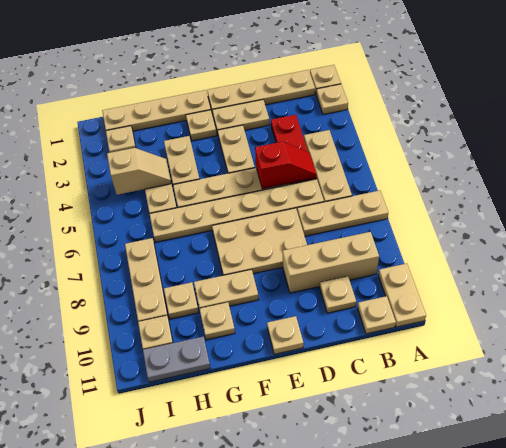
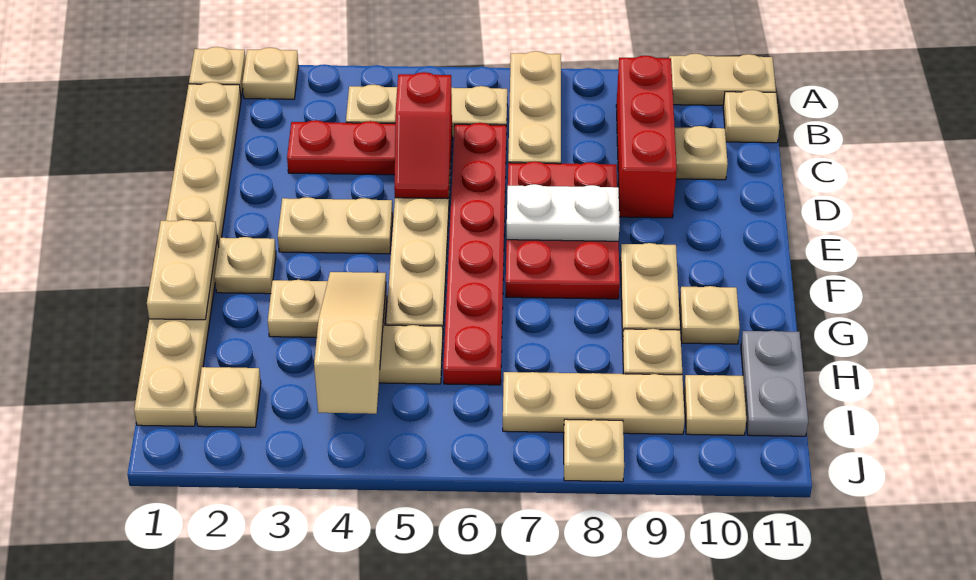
tan brick B9:D9 level 1 -> red brick B9:D9 level 1
red slope C5:D5 level 2 top D -> red slope C5:D5 level 2 top C
tan plate C6:H6 level 1 -> red plate C6:H6 level 1
tan plate D2:E2 level 1 -> tan plate F1:G1 level 2
tan plate D7:F8 level 1 -> red plate D7:F8 level 1
none -> white plate E7:E8 level 2
tan plate E11 level 1 -> tan plate J8 level 1
tan slope H4:I4 level 2 top I -> tan slope G4:I4 level 2 top I

